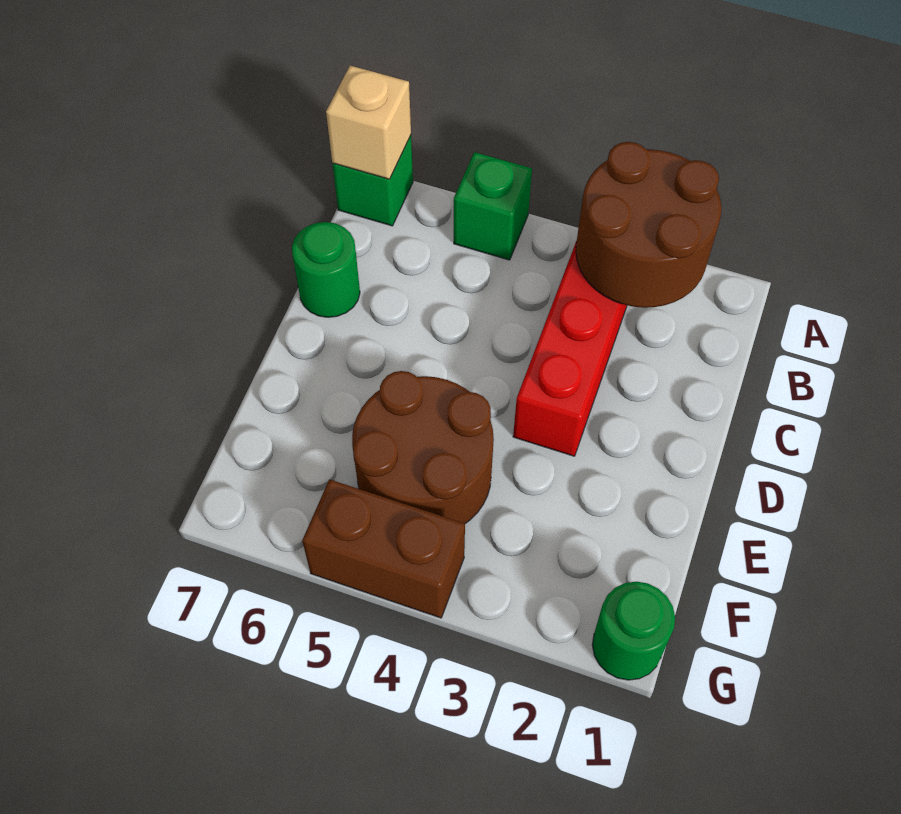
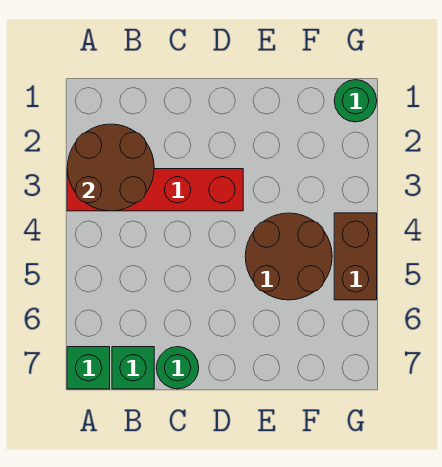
green brick A5 level 1 -> green brick B7 level 1
tan brick A7 level 2 -> none

